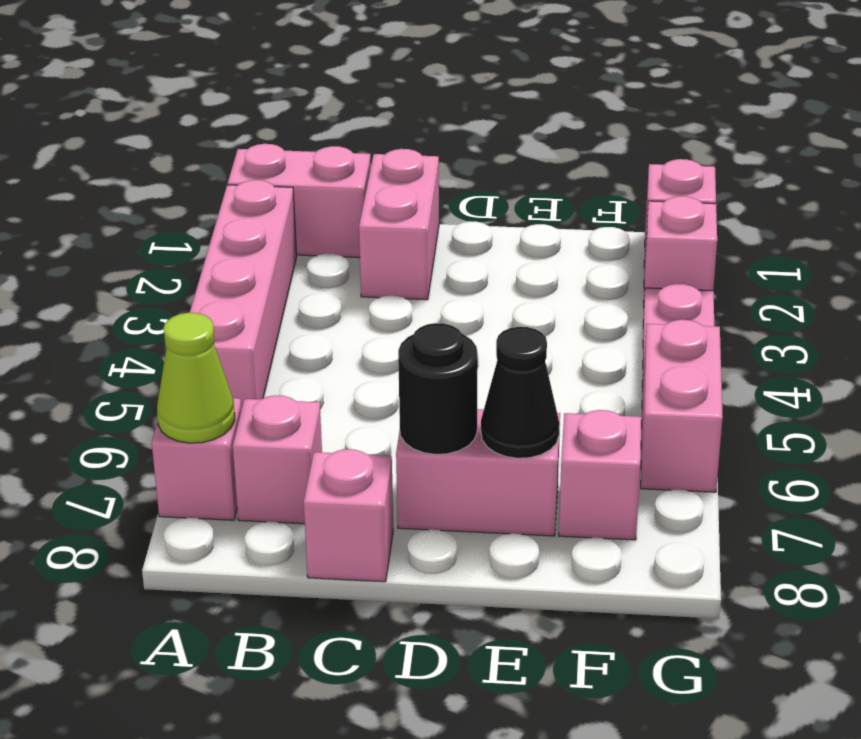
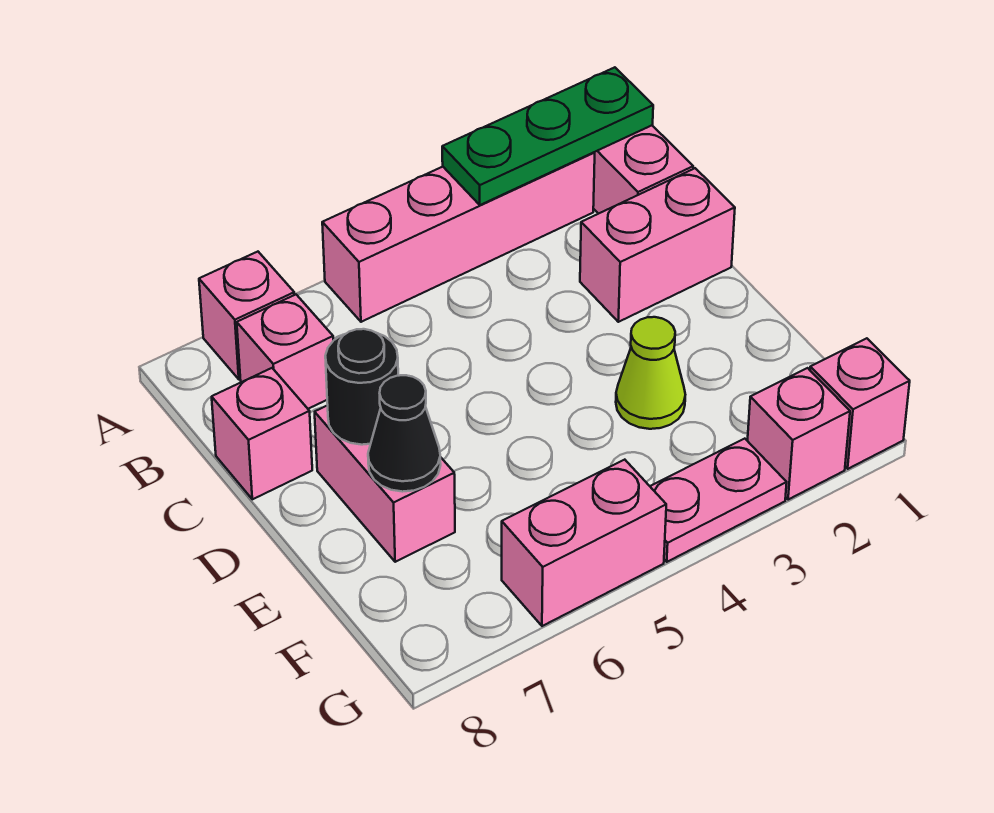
none -> green plate A1:A3 level 2
lime cone A7 level 2 -> lime cone E3 level 1
pink brick F7 level 1 -> none

